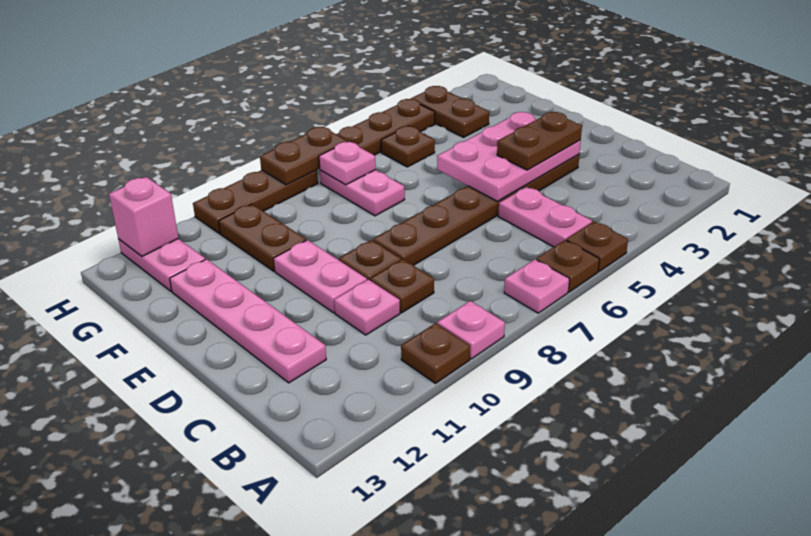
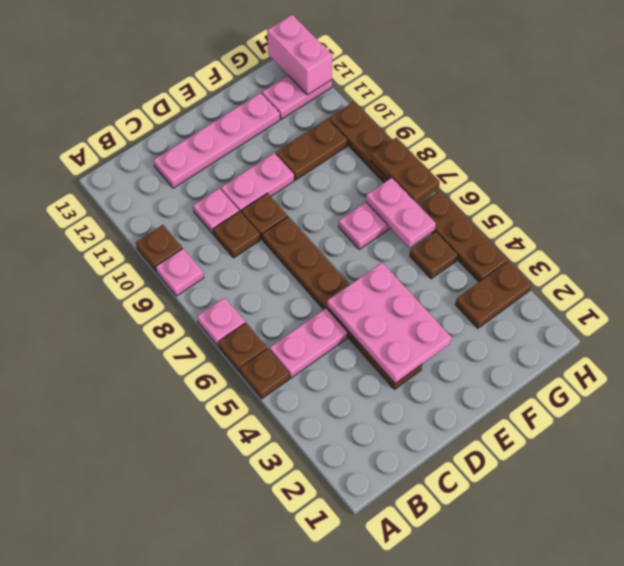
brown plate D3:D4 level 3 -> none
pink plate G7 level 2 -> pink plate G6:G7 level 2
pink brick H12 level 2 -> pink brick H12:H13 level 2

